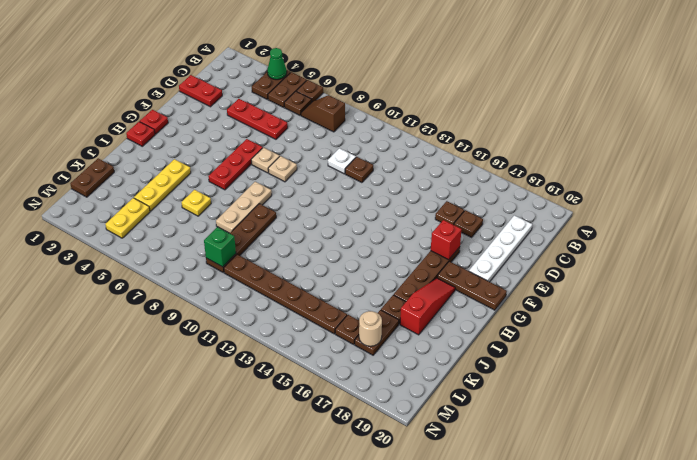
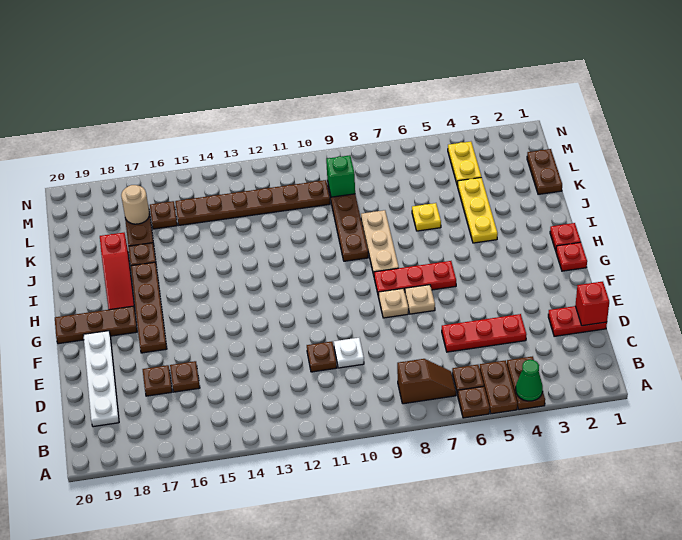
red plate F6:H6 level 1 -> red plate G6:G8 level 1
red brick F17 level 2 -> red brick D1 level 2

